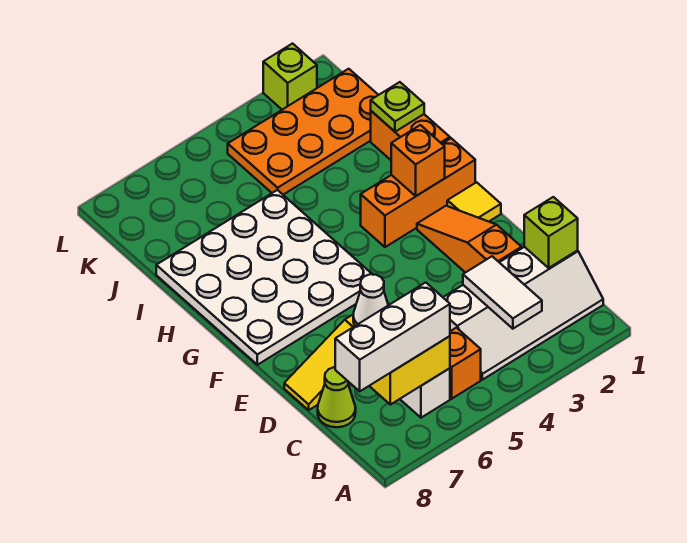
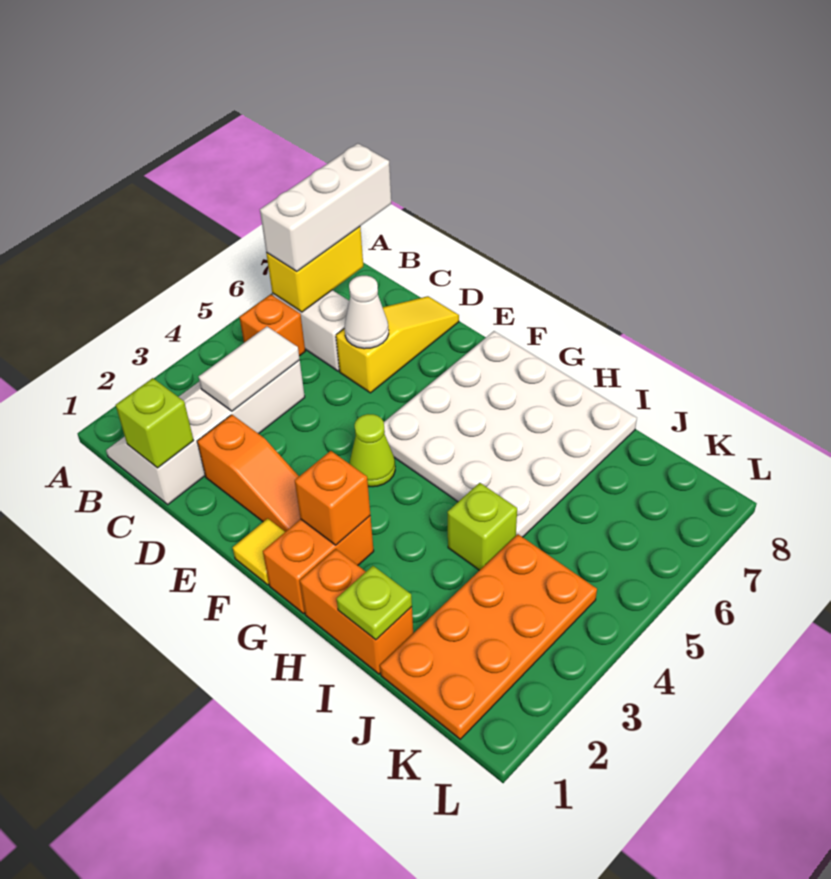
white tile B3:C3 level 2 -> white tile C3:C4 level 2
lime cone C8 level 1 -> lime cone F4 level 1
orange brick G1:G3 level 1 -> orange brick G1:G2 level 1
lime brick L2 level 1 -> lime brick I4 level 1

